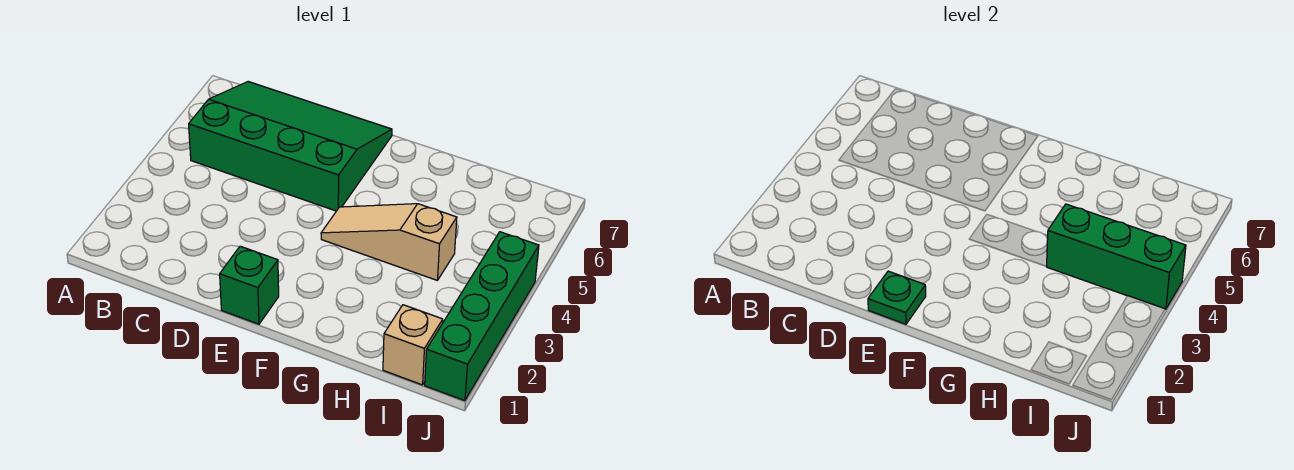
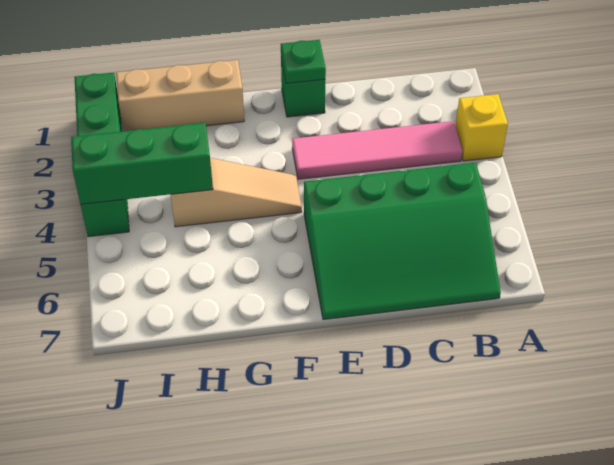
none -> yellow brick A3 level 1
none -> pink tile B3:E3 level 1
tan brick I1 level 1 -> tan brick G1:I1 level 1

